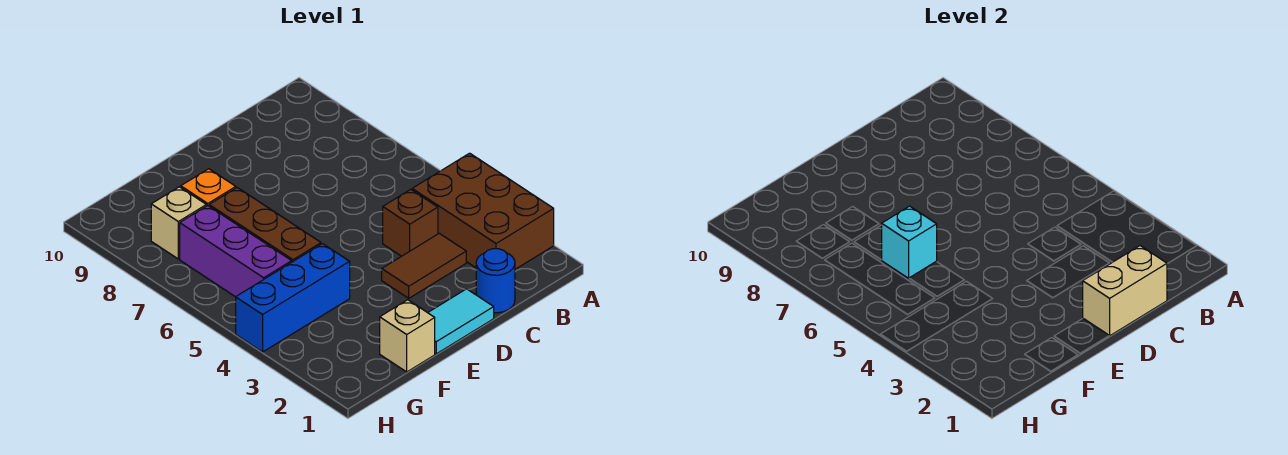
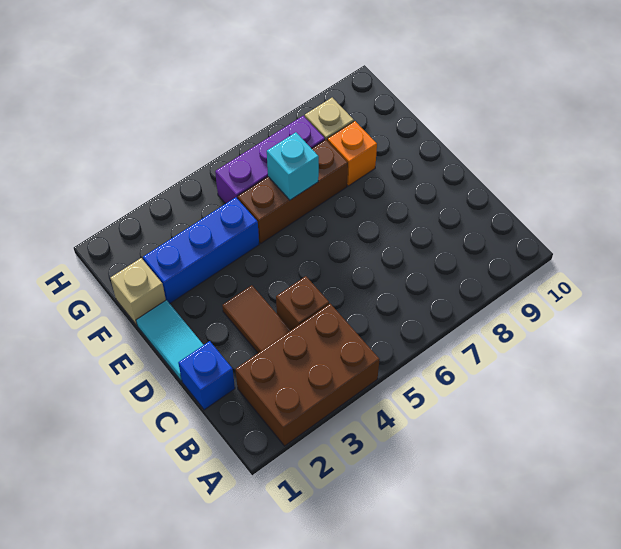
blue round brick C1 level 1 -> blue brick C1 level 1
tan brick C1:D1 level 2 -> none
blue brick F4:H4 level 1 -> blue brick F2:F4 level 1

